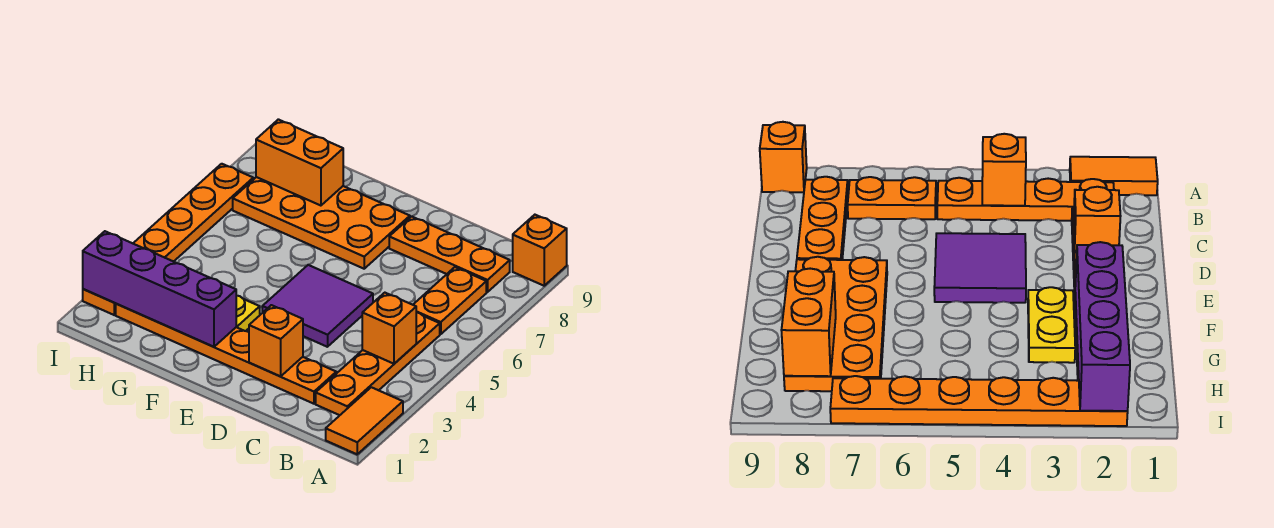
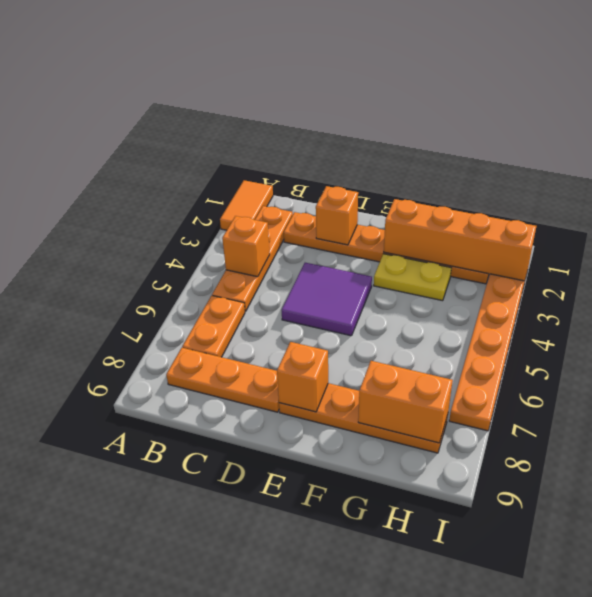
orange brick A9 level 1 -> orange brick E8 level 2
orange plate E7:H8 level 1 -> orange plate E8:H8 level 1
purple brick F2:I2 level 2 -> orange brick F2:I2 level 2

